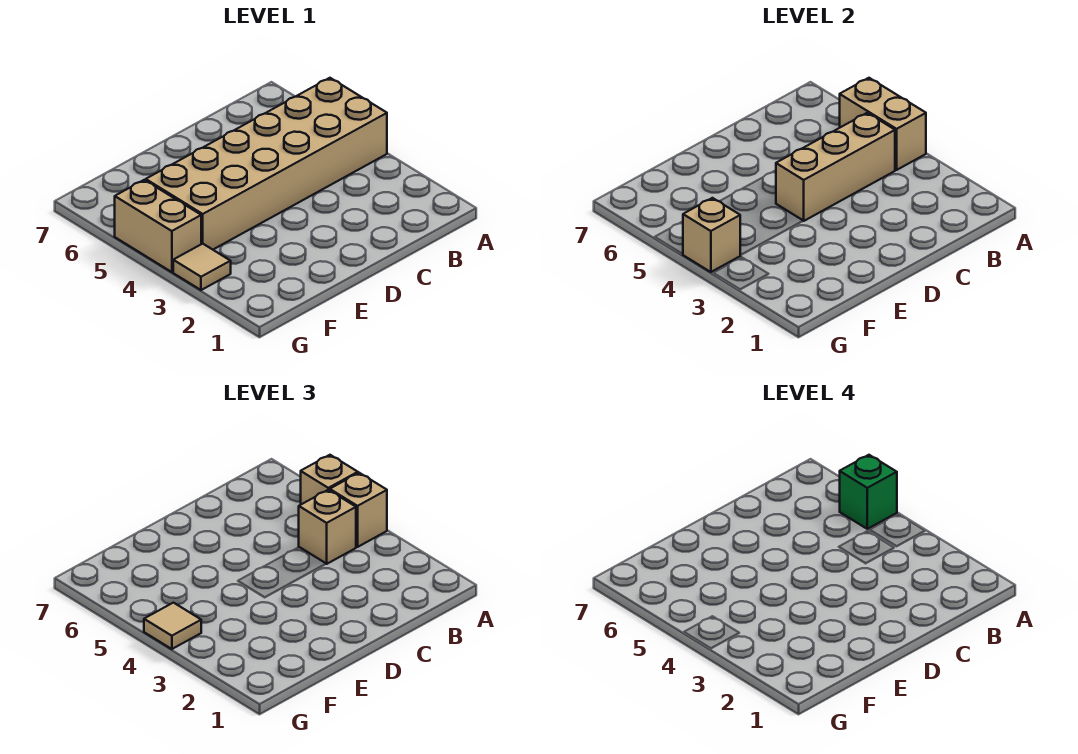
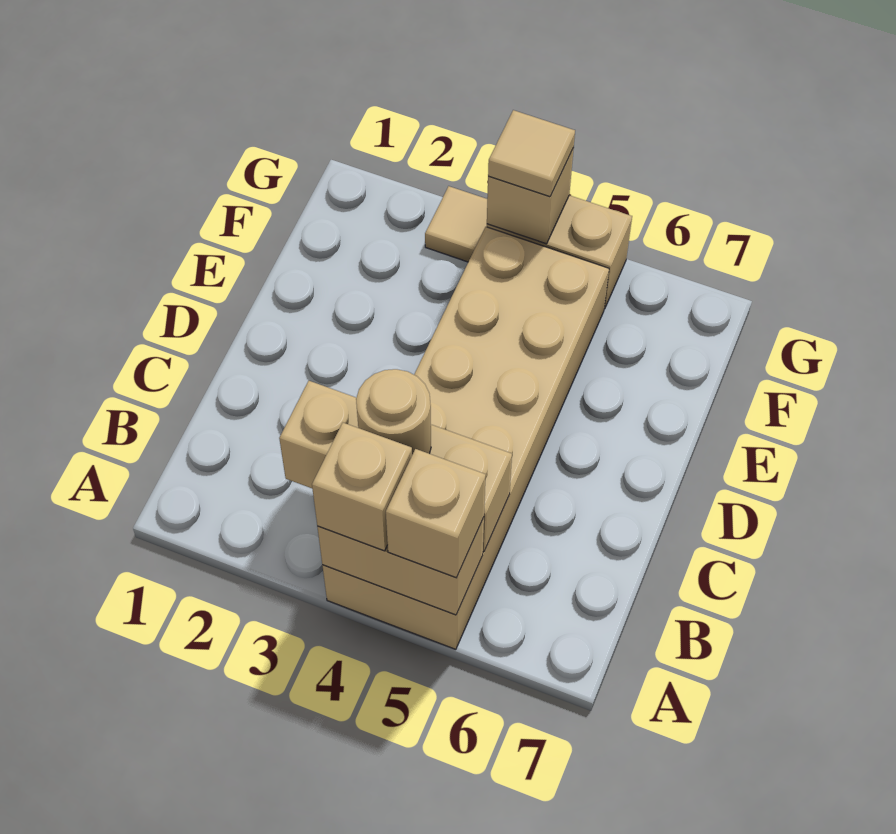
green brick A5 level 4 -> none
tan brick B4:D4 level 2 -> tan brick B3:B5 level 2
tan brick B4 level 3 -> tan round brick B4 level 3

